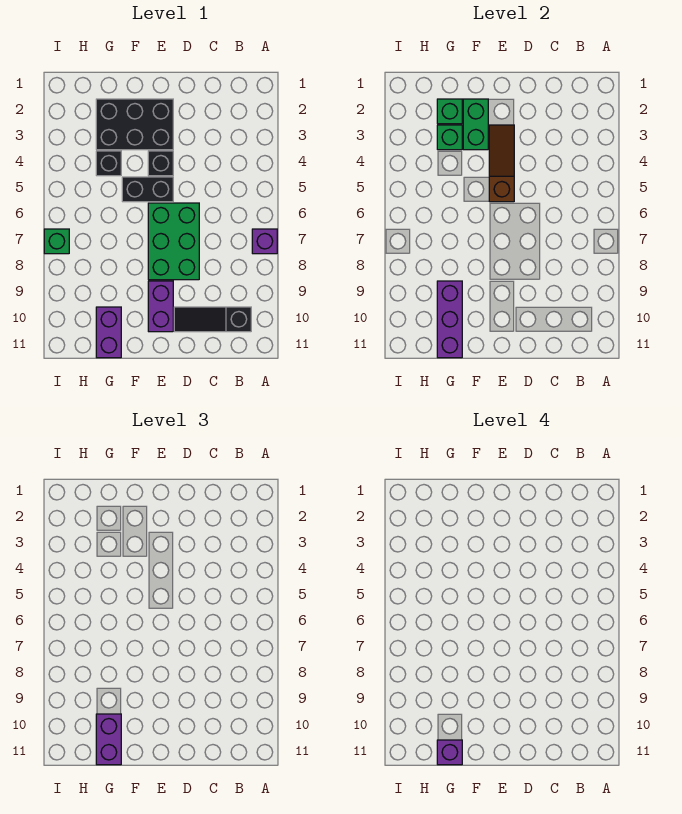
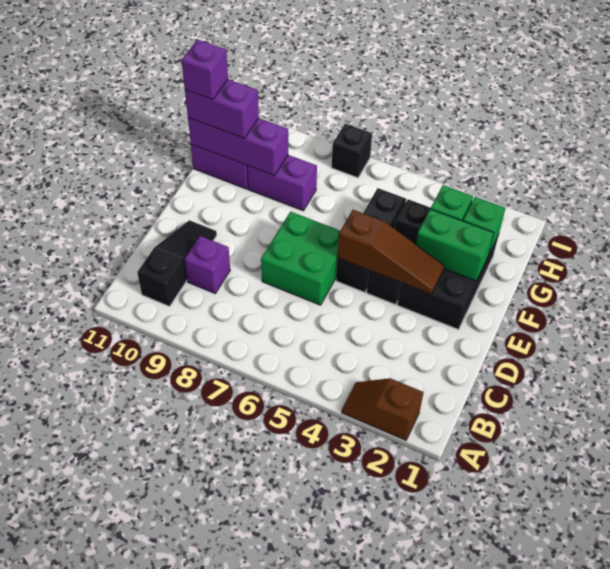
none -> brown slope A2:A3 level 1 top 2
purple brick A7 level 1 -> purple brick C9 level 1
green brick D6:E8 level 1 -> green brick D6:E7 level 1
black brick E5:F5 level 1 -> black brick E5:G5 level 1
purple brick E9:E10 level 1 -> purple brick G8:G9 level 1
green brick I7 level 1 -> black brick I7 level 1

